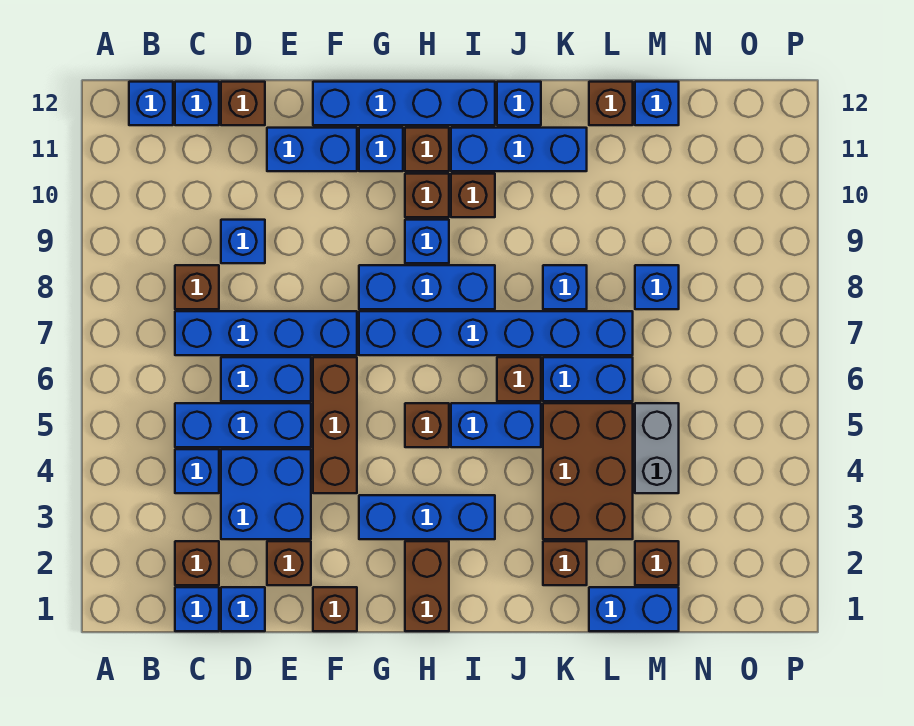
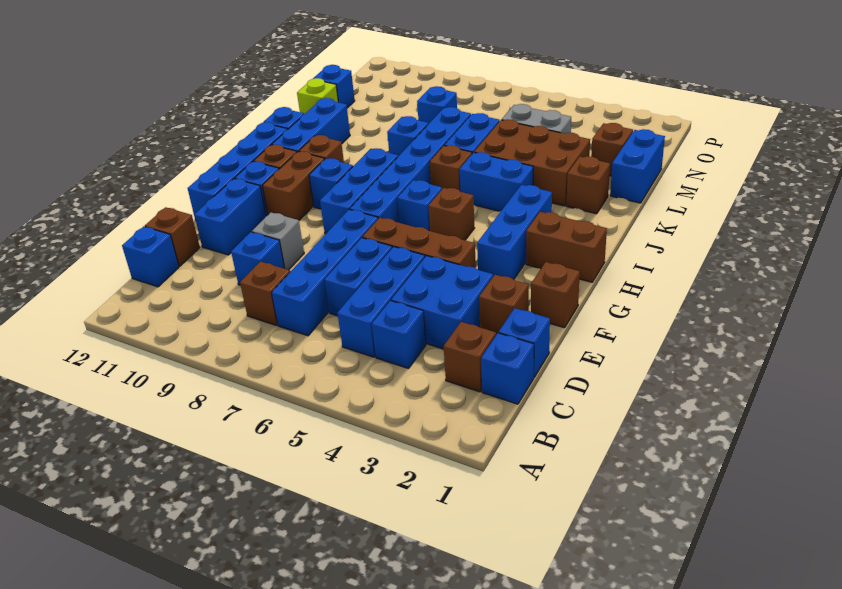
blue brick B12 level 1 -> blue brick H6 level 1
none -> grey brick E9 level 1
brown brick H10 level 1 -> brown brick G10:H10 level 1
blue brick I5:J5 level 1 -> blue brick J4:J5 level 1
brown brick L12 level 1 -> lime brick L12 level 1

